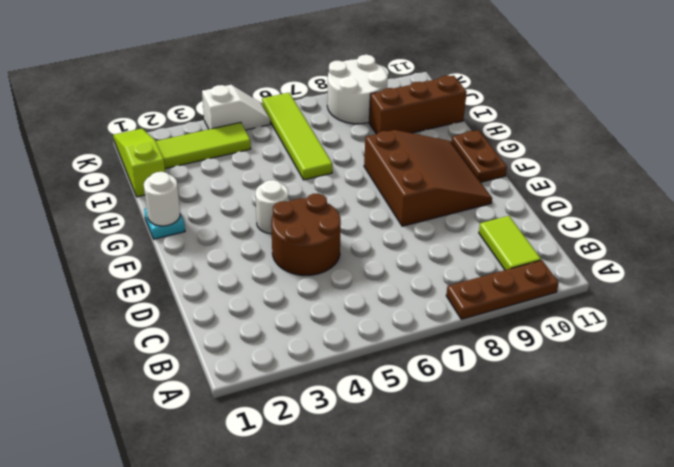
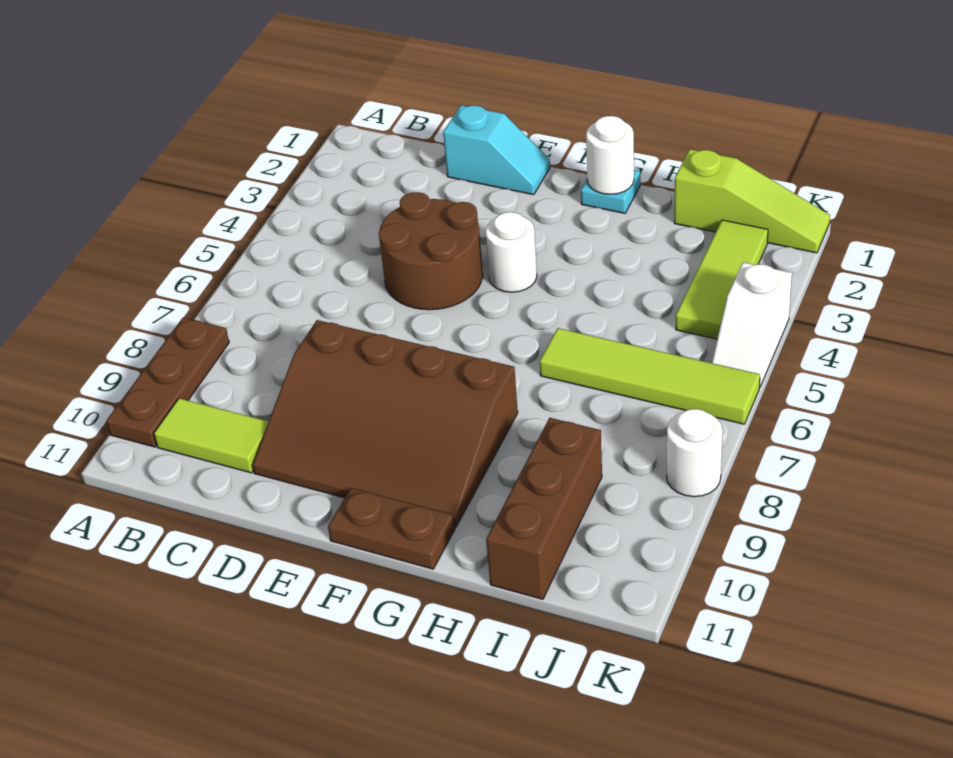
none -> cyan slope D1:E1 level 1 top D
brown slope E8:G10 level 1 top 8 -> brown slope D8:G10 level 1 top 8
white round brick J8:K9 level 1 -> white round brick K8 level 1

